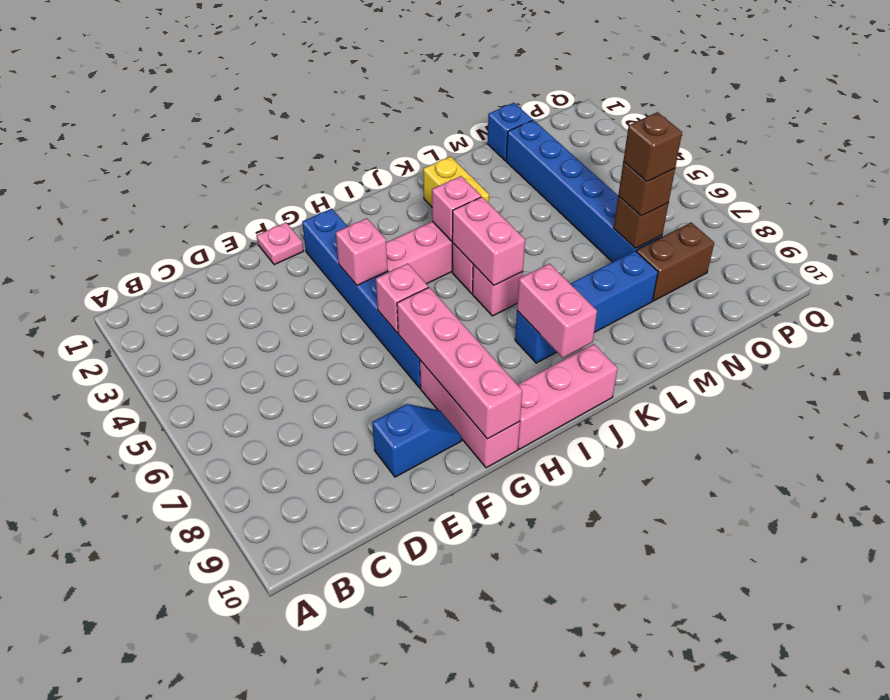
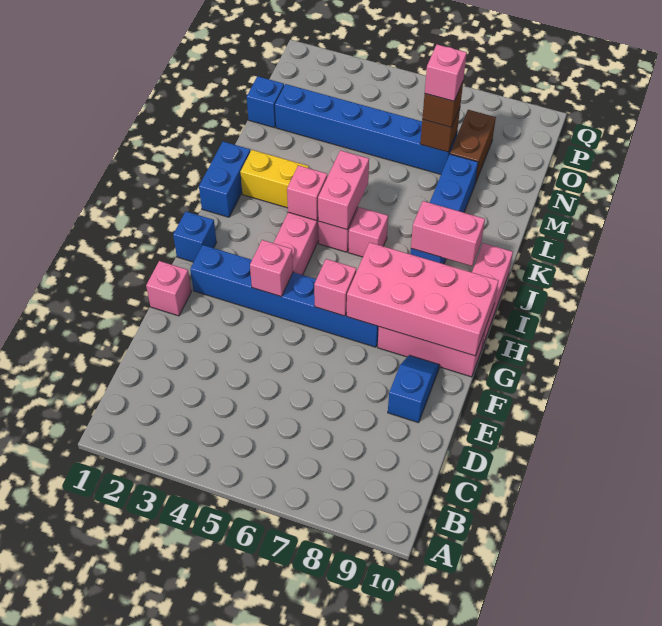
pink plate F1 level 1 -> pink brick F1 level 1
pink brick G7:G10 level 2 -> pink brick G7:H10 level 2
none -> blue brick H1 level 1
none -> blue brick J1:K1 level 1
pink brick J5:J6 level 2 -> pink brick J5:K5 level 2
brown brick N7 level 4 -> pink brick N7 level 4

